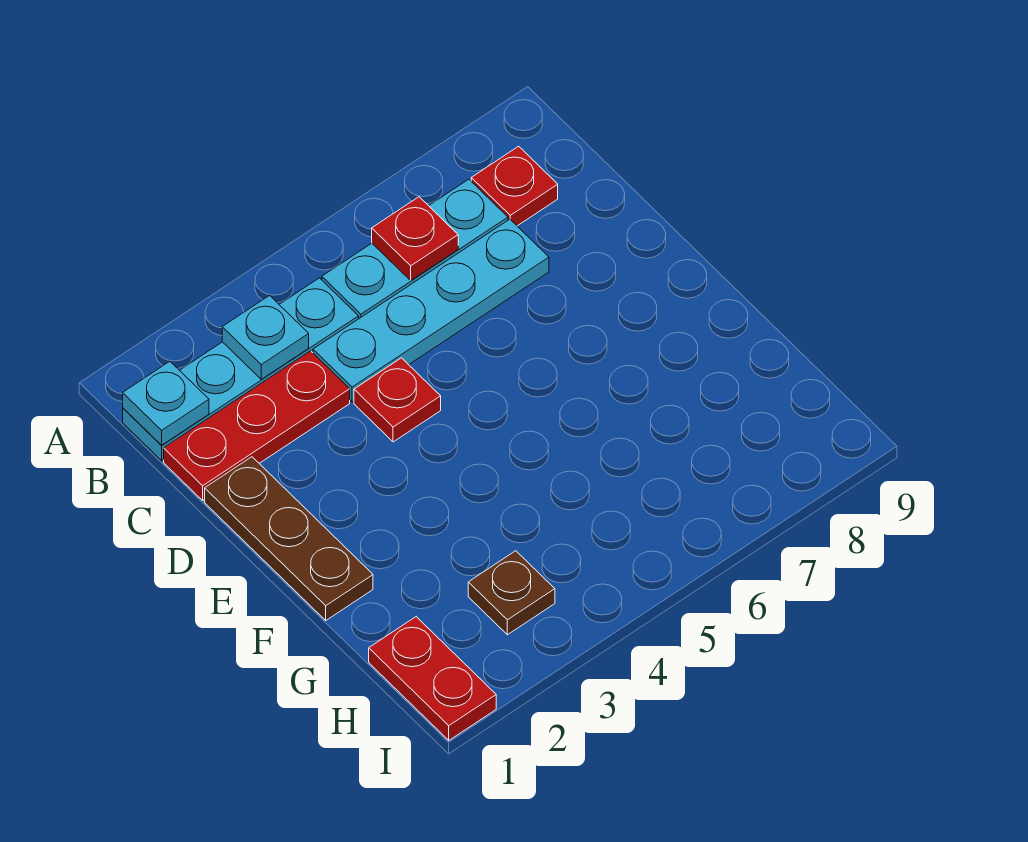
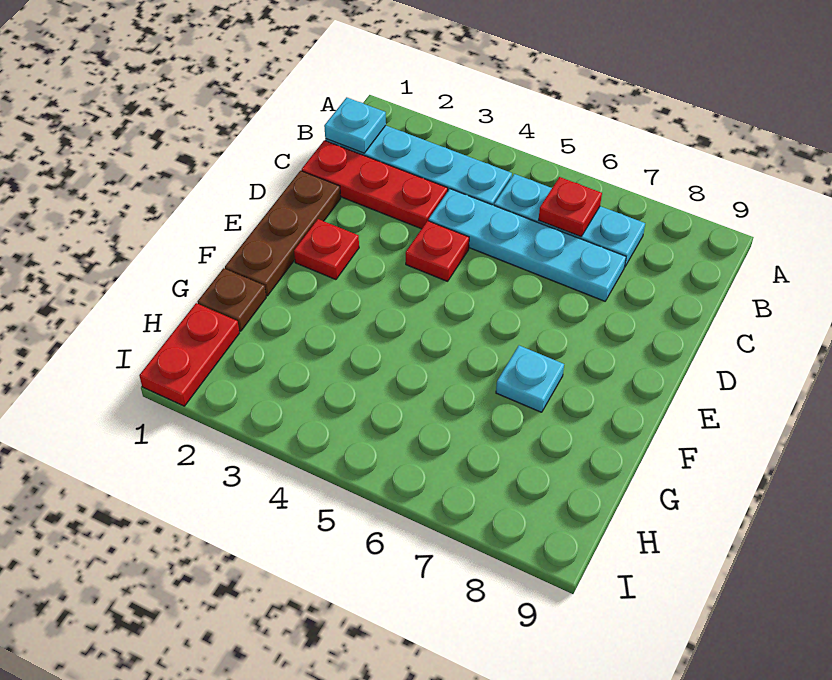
cyan plate B3 level 2 -> cyan plate F7 level 1
red plate B8 level 1 -> red plate E2 level 1
brown plate H3 level 1 -> brown plate G1 level 1

